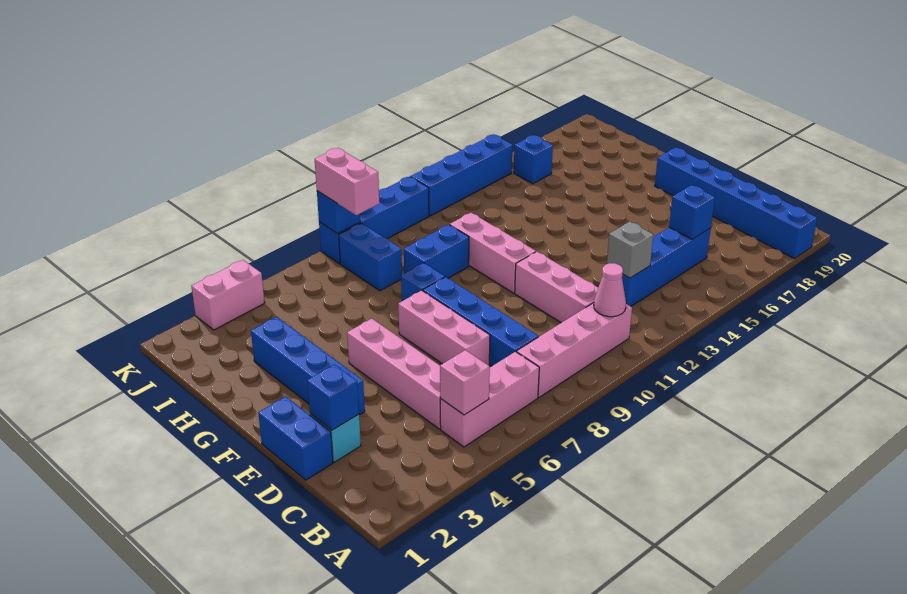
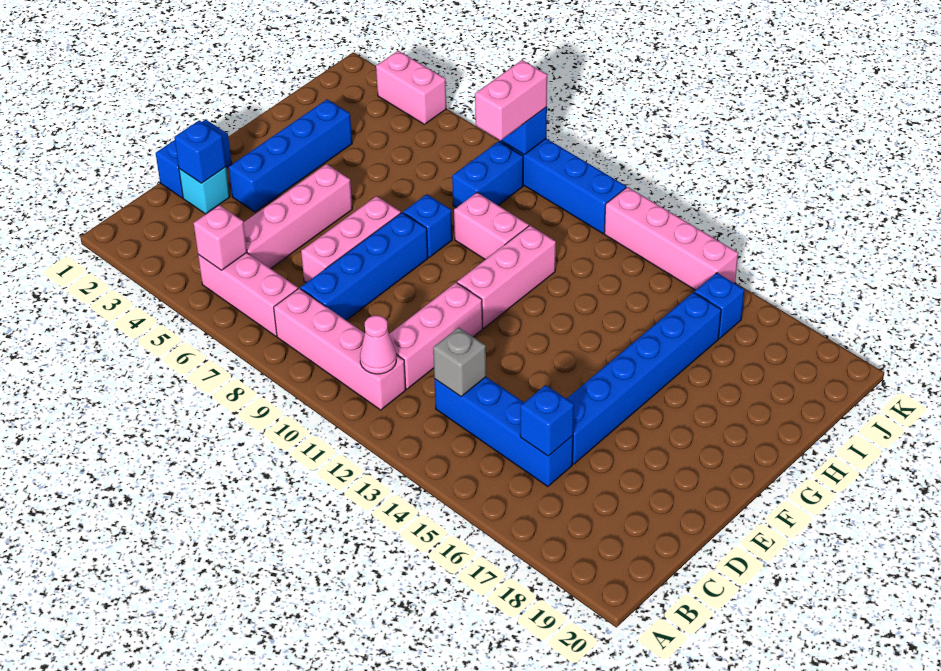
blue brick A19:F19 level 1 -> blue brick D16:I16 level 1
blue brick H9:H10 level 1 -> pink brick H9:H10 level 1
blue brick K12:K15 level 1 -> pink brick K12:K15 level 1

